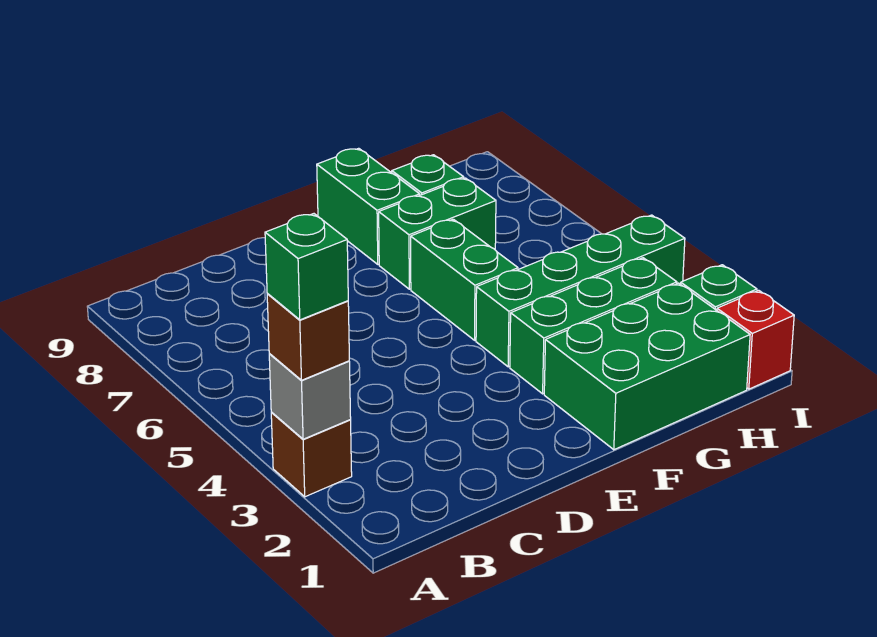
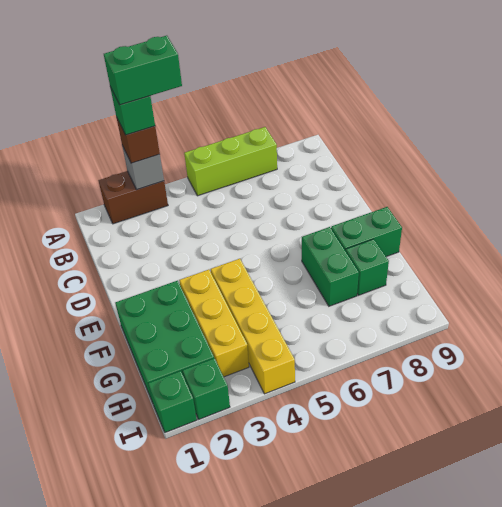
brown brick A3 level 1 -> brown brick A2:A3 level 1
none -> lime brick A5:A7 level 1
green brick F3:H3 level 1 -> yellow brick F3:H3 level 1
green brick F4:I4 level 1 -> yellow brick F4:I4 level 1
green brick F5:F6 level 1 -> green brick A3:A4 level 5
red brick I1 level 1 -> green brick I1 level 1

